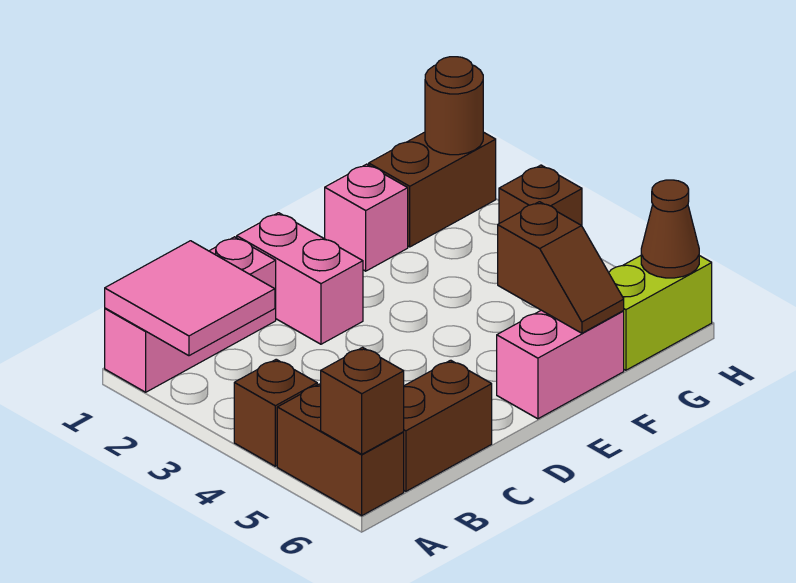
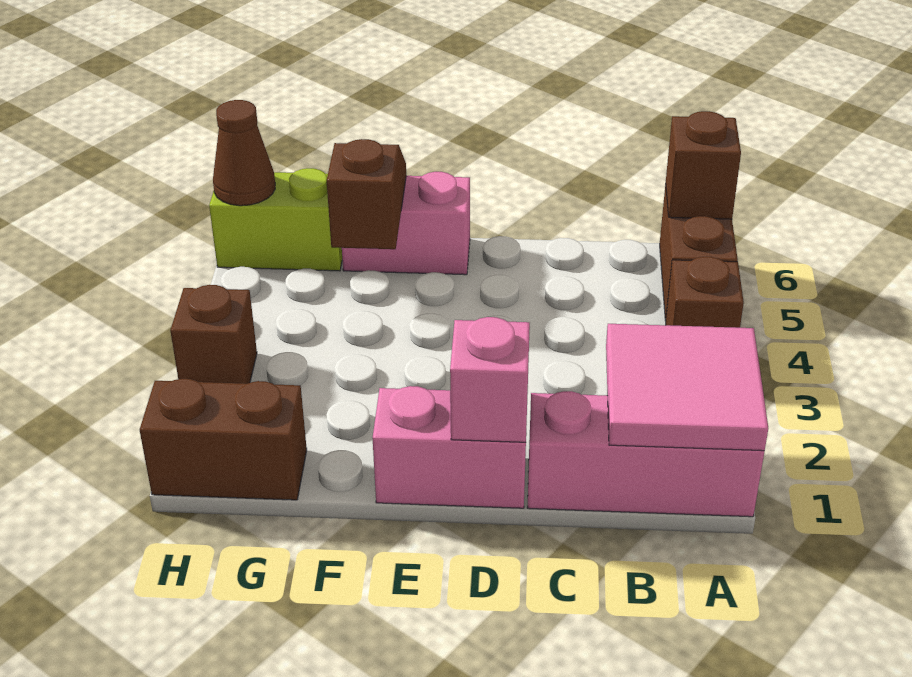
brown brick B6:C6 level 1 -> none
pink brick D1:D2 level 1 -> pink brick D1:E1 level 1
pink brick F1 level 1 -> pink brick D1 level 2
brown round brick H1 level 2 -> none

